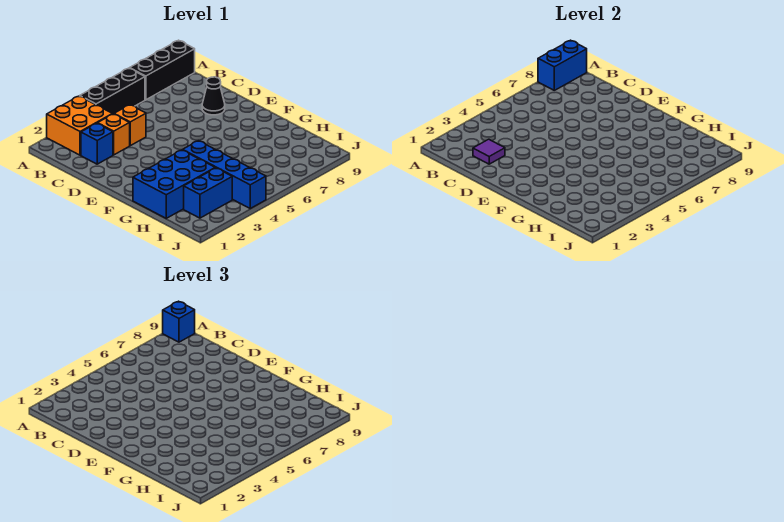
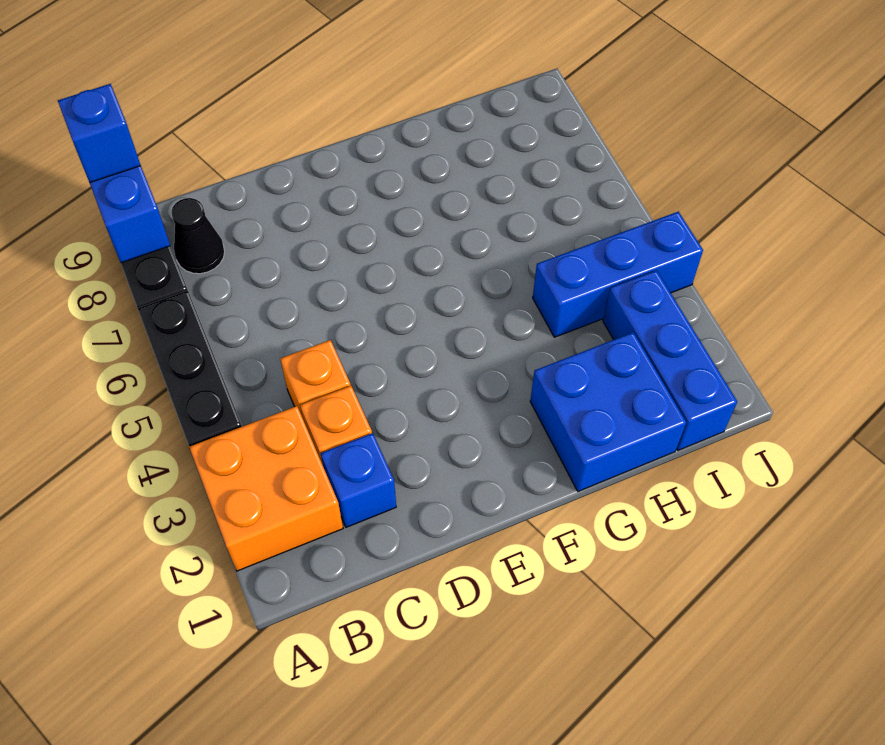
purple tile C2 level 2 -> none
black cone D8 level 1 -> black cone B8 level 1
blue brick G1:H3 level 1 -> blue brick G1:H2 level 1
blue brick G4:J4 level 1 -> blue brick H4:J4 level 1
blue brick I2:I3 level 1 -> blue brick I1:I3 level 1

